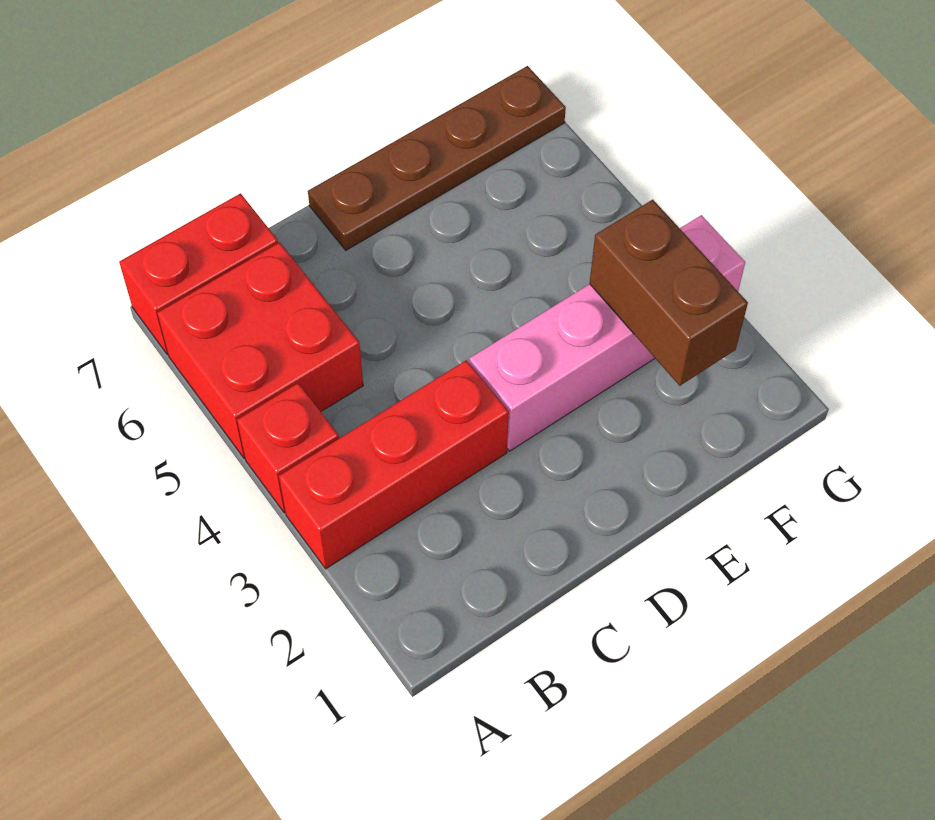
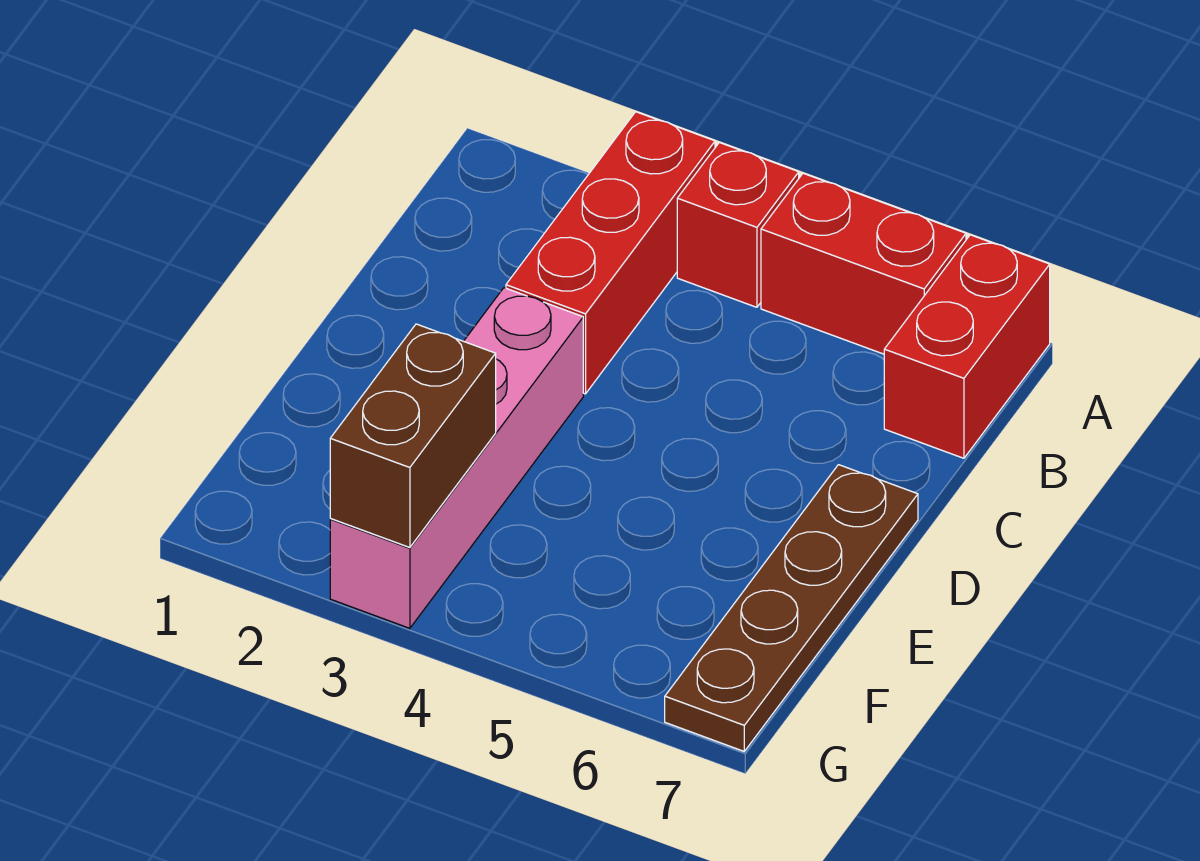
red brick A5:B6 level 1 -> red brick A5:A6 level 1
brown brick F2:F3 level 2 -> brown brick F3:G3 level 2

